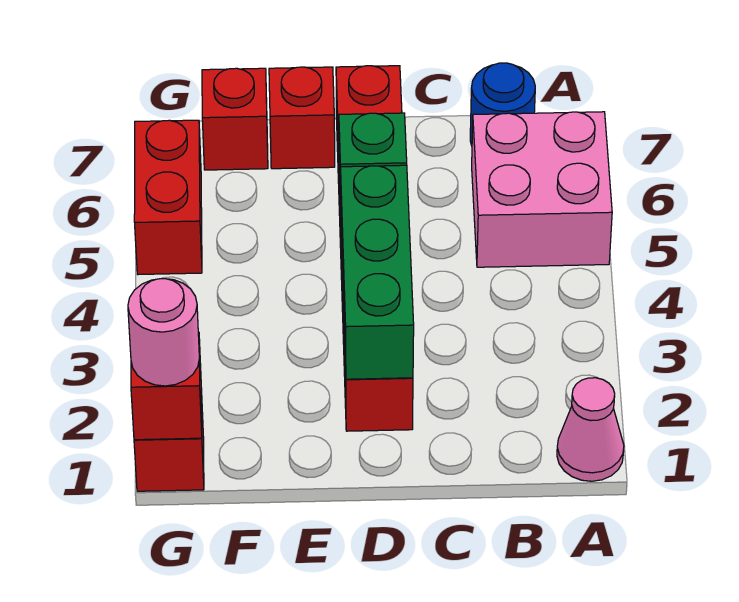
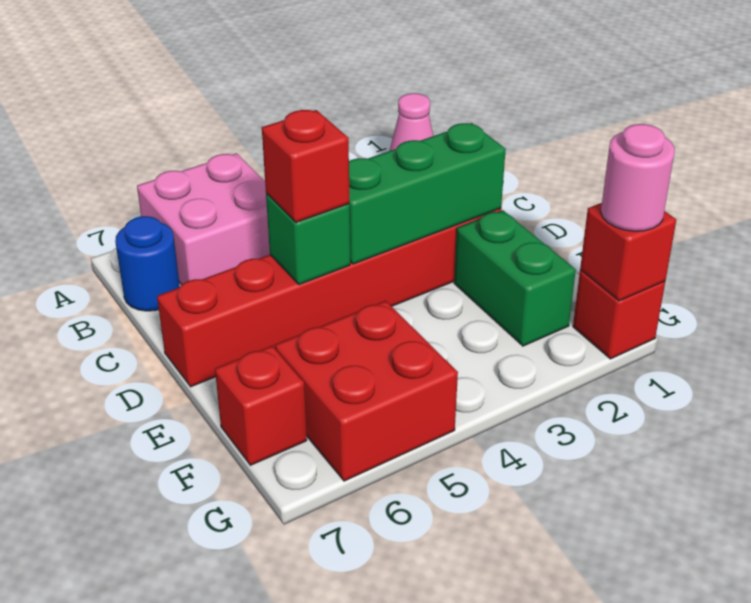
none -> green brick E2:F2 level 1
red brick E7 level 1 -> red brick D5 level 3
red brick G5:G6 level 1 -> red brick F5:G6 level 1

